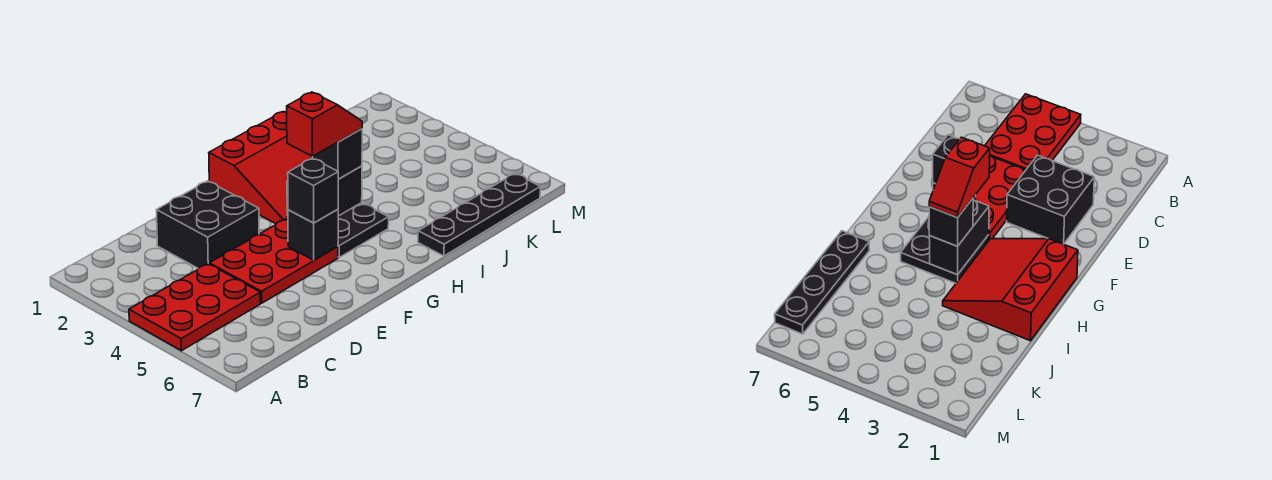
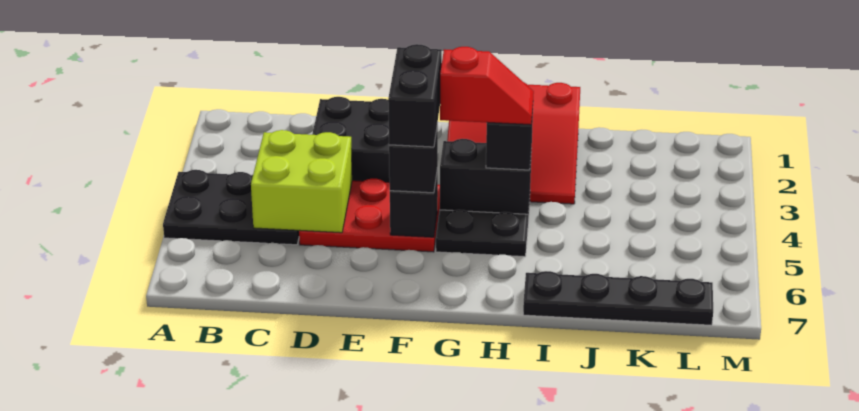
red plate A4:C5 level 1 -> black plate A4:C5 level 1
none -> lime brick C4:D5 level 2
none -> black brick F4:F5 level 4

